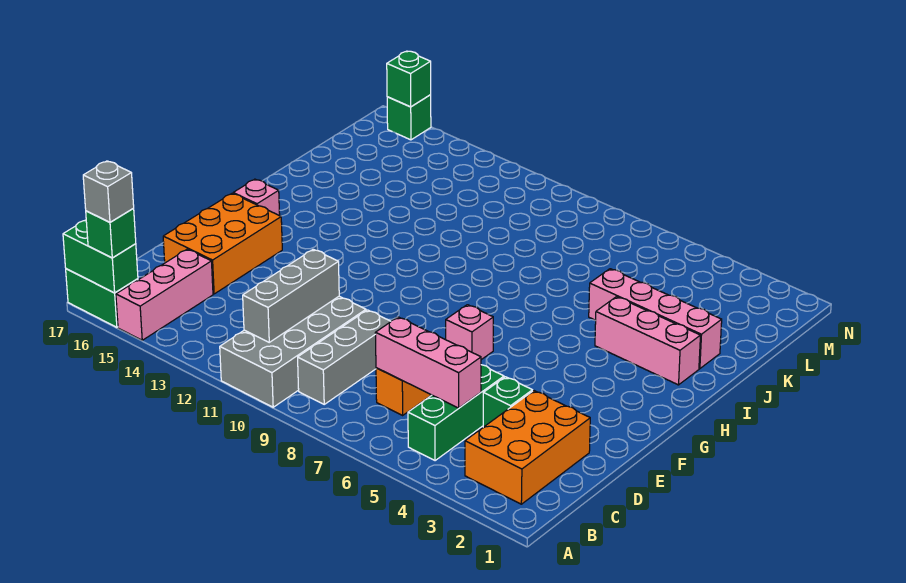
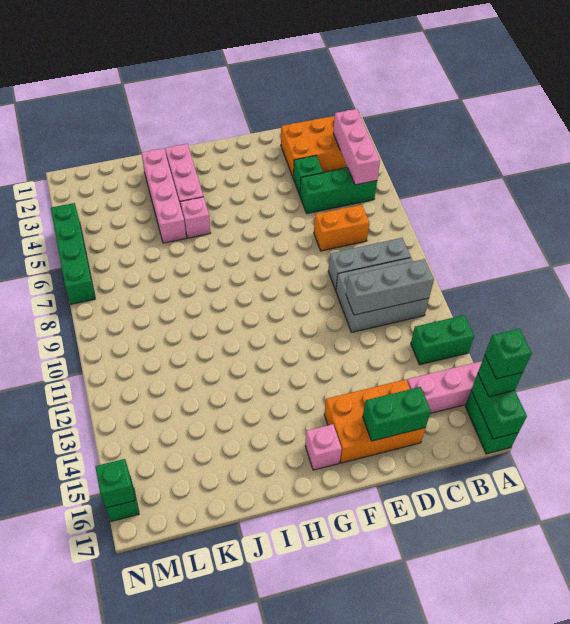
grey brick A10:D11 level 1 -> grey brick B10:D11 level 1
none -> green brick A13:B13 level 1
grey brick A16 level 4 -> green brick A16 level 4
pink brick C5:C7 level 2 -> pink brick B3:B5 level 2
none -> green brick D16:E16 level 2
pink brick F7 level 1 -> pink brick I5 level 1
none -> green brick N4:N7 level 1

